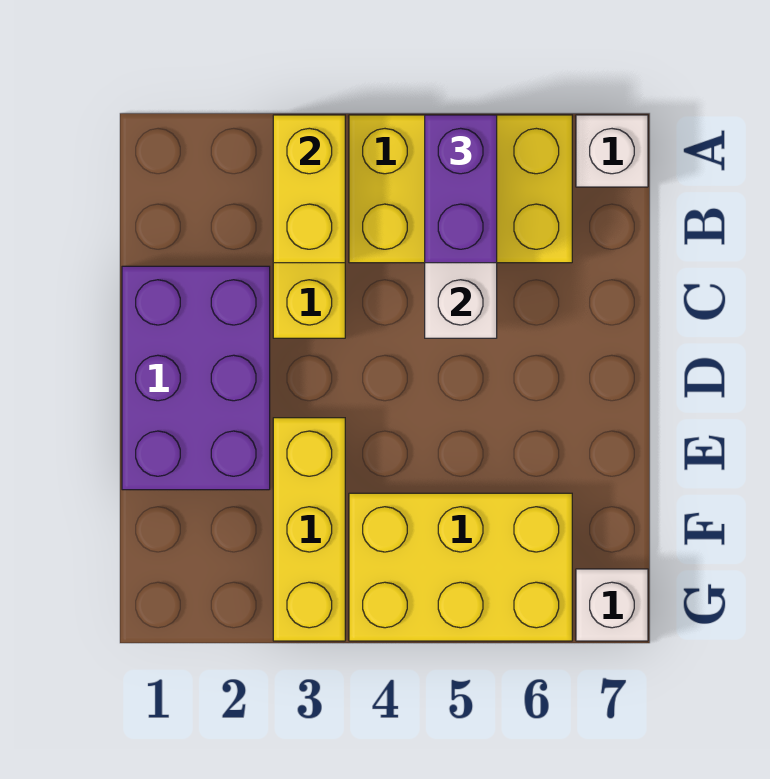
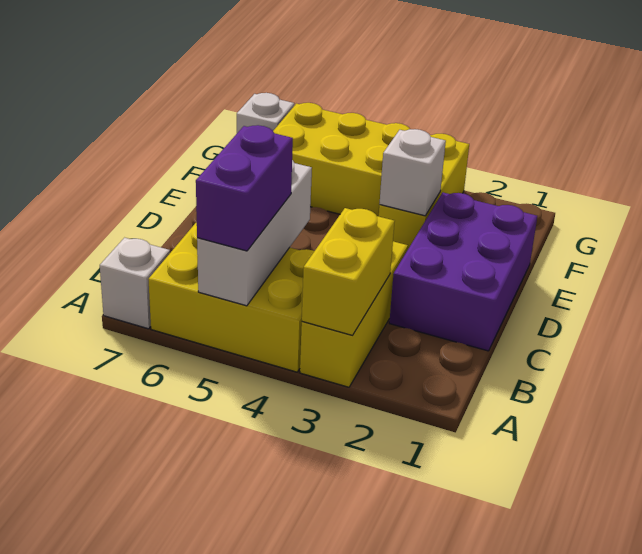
none -> white brick E3 level 2

